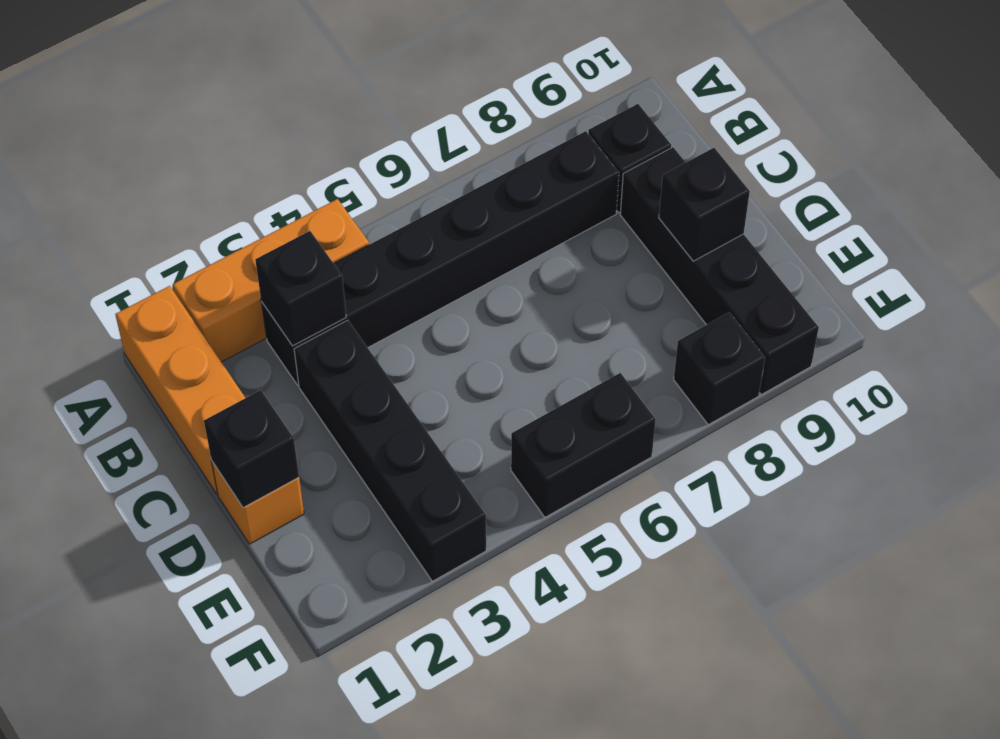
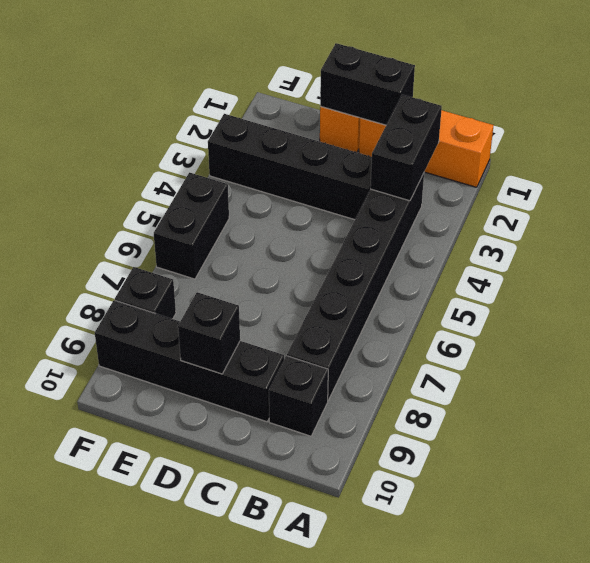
orange brick A2:A4 level 1 -> none
black brick B3 level 2 -> black brick B2:B3 level 2
black brick D1 level 2 -> black brick C1:D1 level 2

